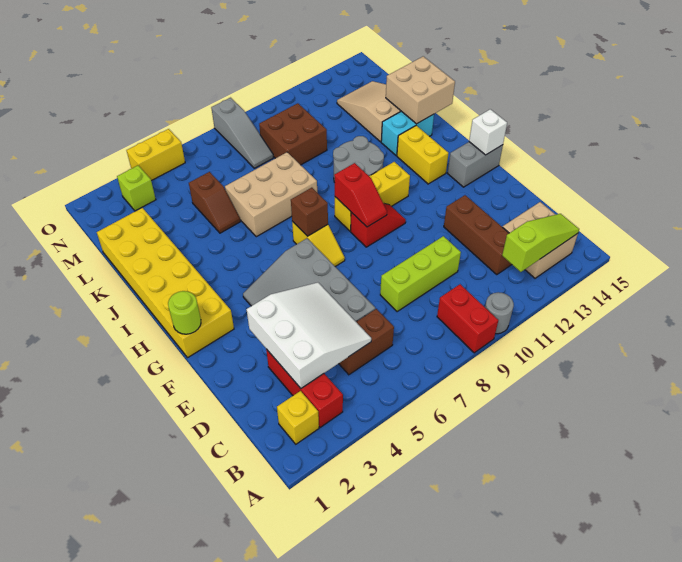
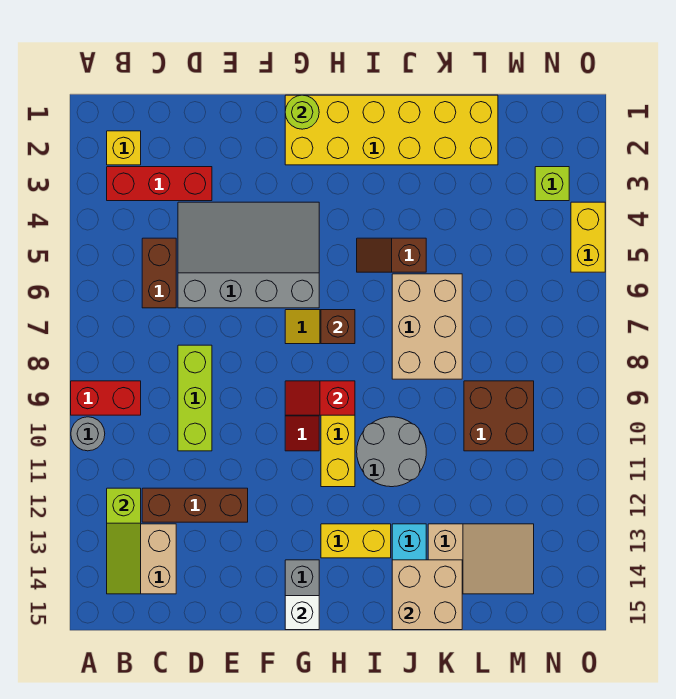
white slope C3:E5 level 2 top 3 -> none
brown slope K5:L5 level 1 top L -> brown slope I5:J5 level 1 top J
grey slope M8:O8 level 1 top O -> none

